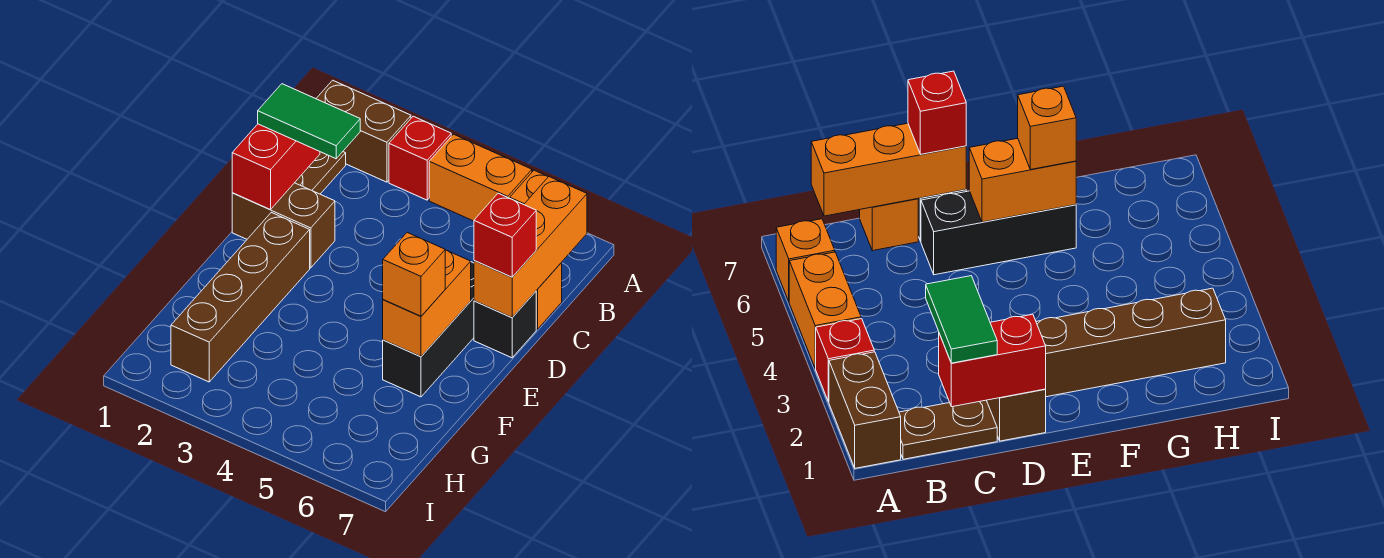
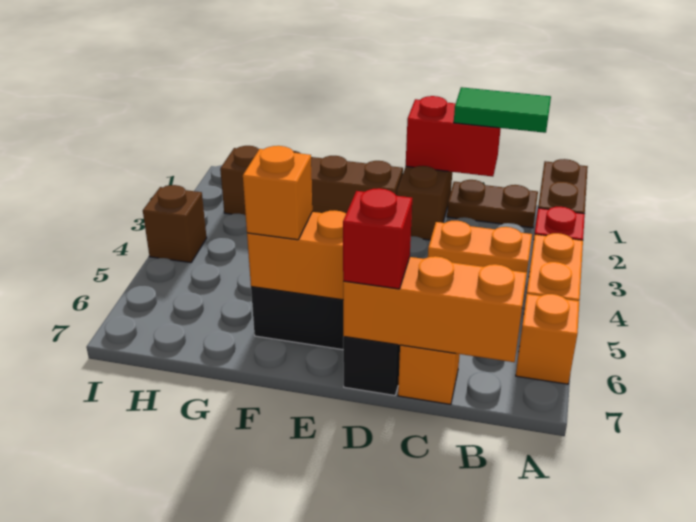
none -> orange brick B4:C4 level 1
green tile C1:C2 level 3 -> green tile B1:C1 level 3
none -> brown brick I4 level 1

